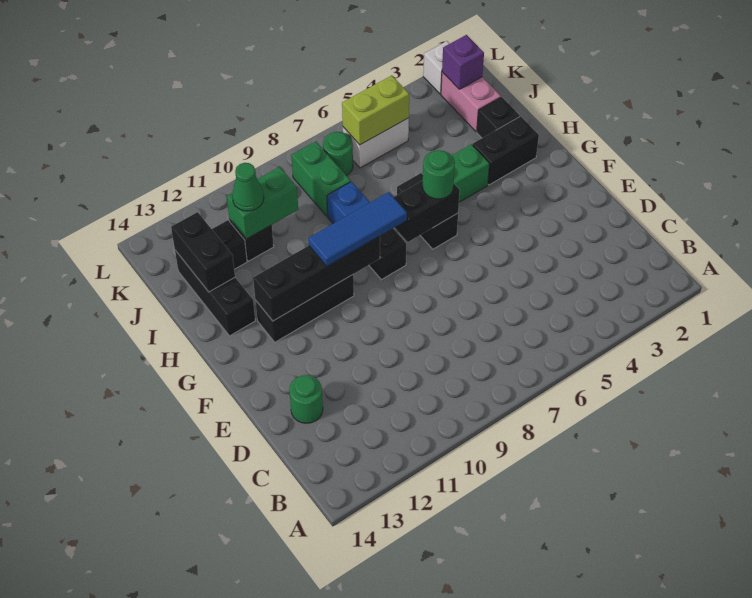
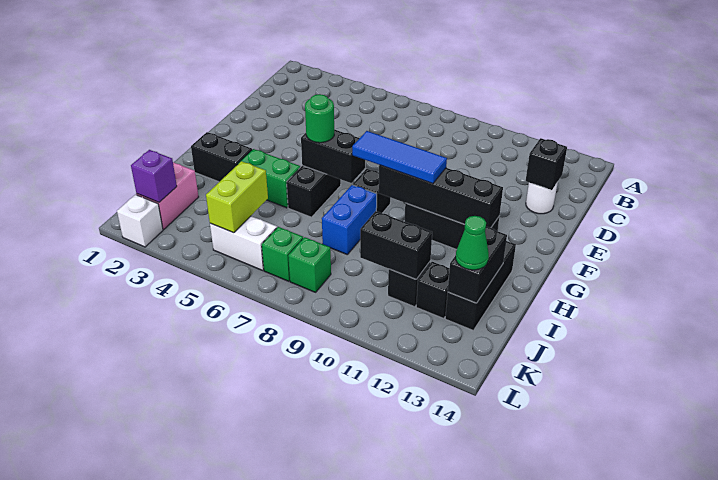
green round brick D13 level 1 -> white round brick D13 level 1
black brick I2 level 1 -> black brick D13 level 2
green brick J8:K8 level 1 -> green brick K8 level 1
green brick J10:J11 level 2 -> black brick J10:J11 level 2
green cone J11 level 3 -> green cone J13 level 3
lime brick K5:K6 level 2 -> lime brick J5:K5 level 2
green round brick K7 level 1 -> green brick K7 level 1

